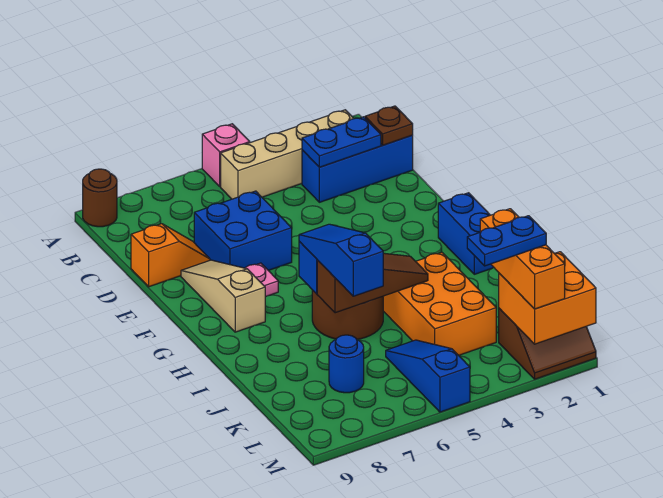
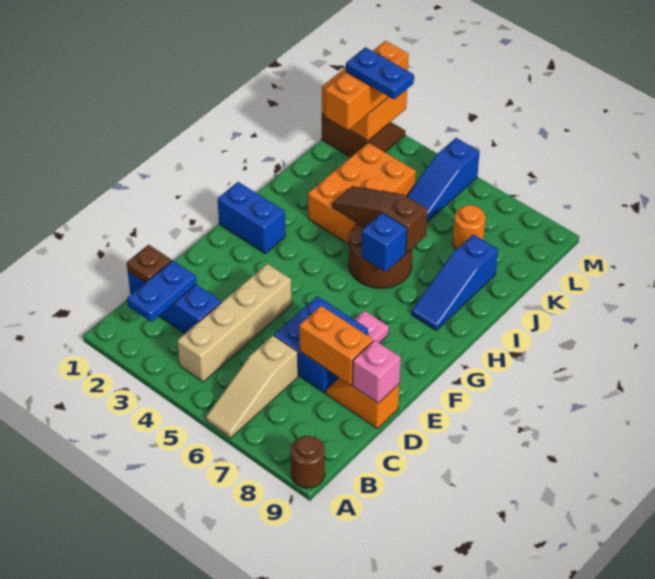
pink brick A5 level 1 -> pink brick D9 level 2
tan brick B2:B5 level 1 -> tan brick B4:E4 level 1
blue plate C2:C3 level 2 -> blue plate B2:C2 level 2
none -> orange brick D7:D8 level 2
tan slope E8:G8 level 1 top G -> tan slope A6:C6 level 1 top C
blue brick G1:H1 level 1 -> blue brick G1:G2 level 1
blue slope H6:J6 level 3 top J -> blue slope H8:J8 level 1 top J
blue round brick K7 level 1 -> orange round brick K7 level 1

